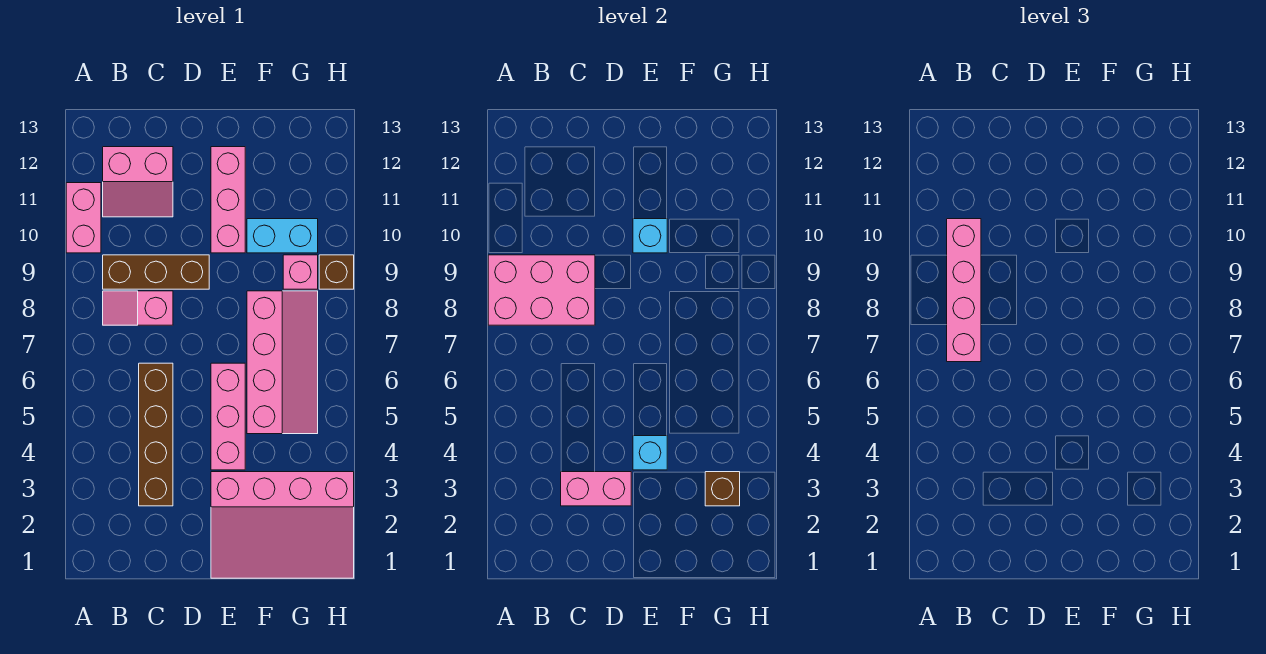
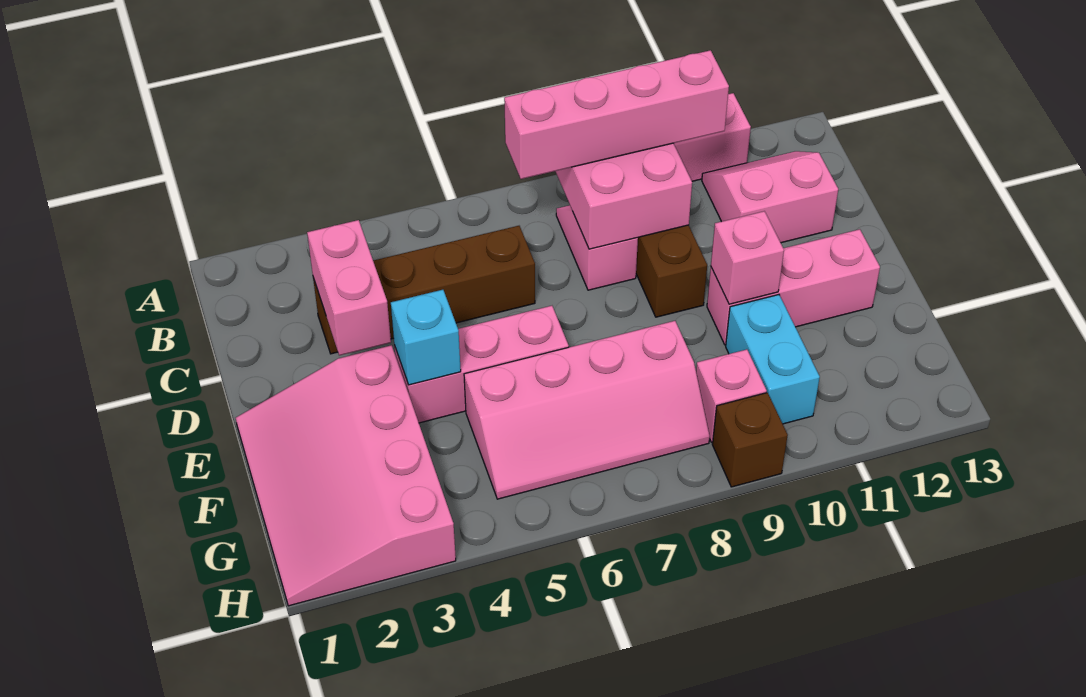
pink slope B11:C12 level 1 top 12 -> pink slope B11:C12 level 1 top C
cyan brick E10 level 2 -> pink brick E10 level 2
brown brick G3 level 2 -> none

